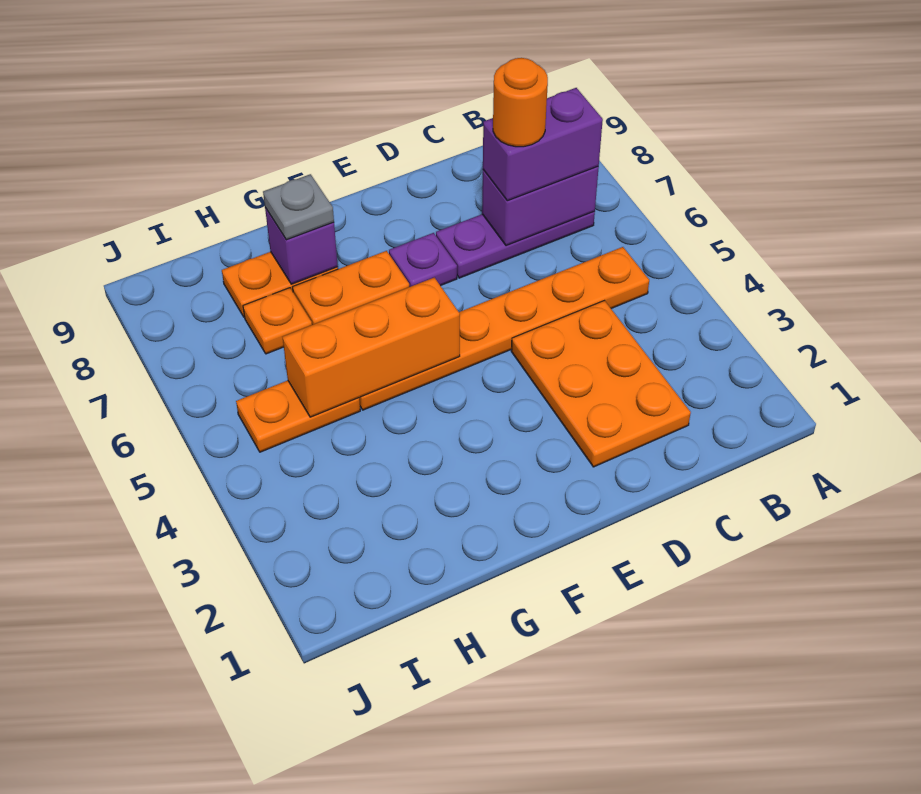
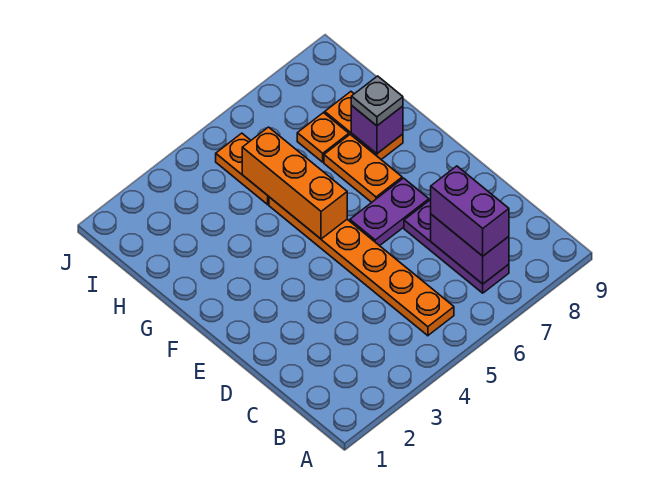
orange plate C2:D4 level 1 -> none
orange round brick C7 level 4 -> none
purple plate E7 level 1 -> purple plate E6:E7 level 1

